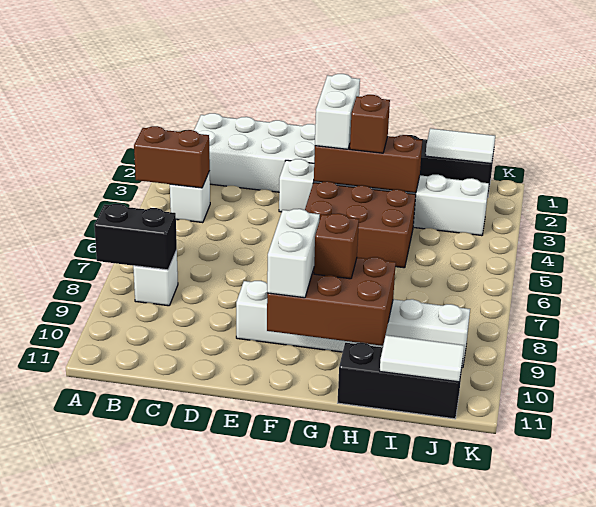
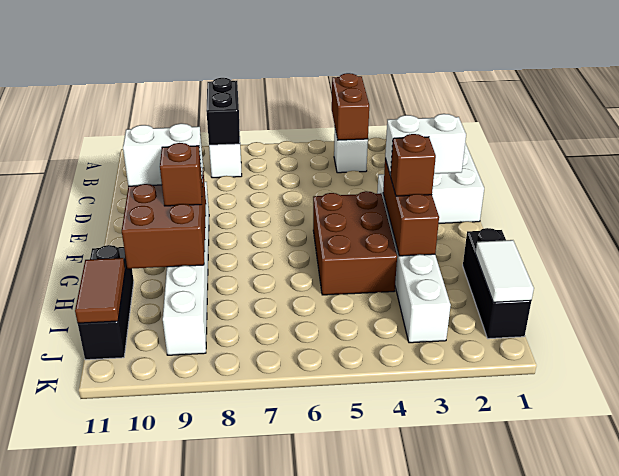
white tile I11:J11 level 2 -> brown tile I11:J11 level 2

